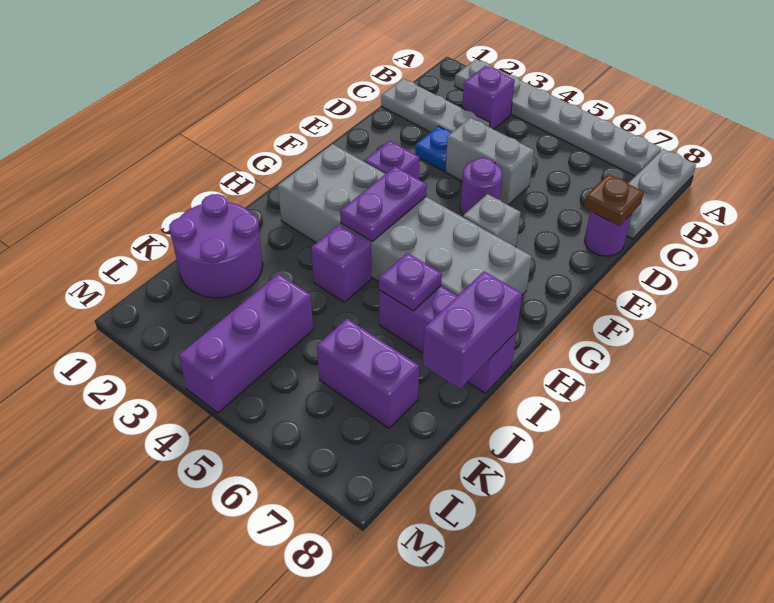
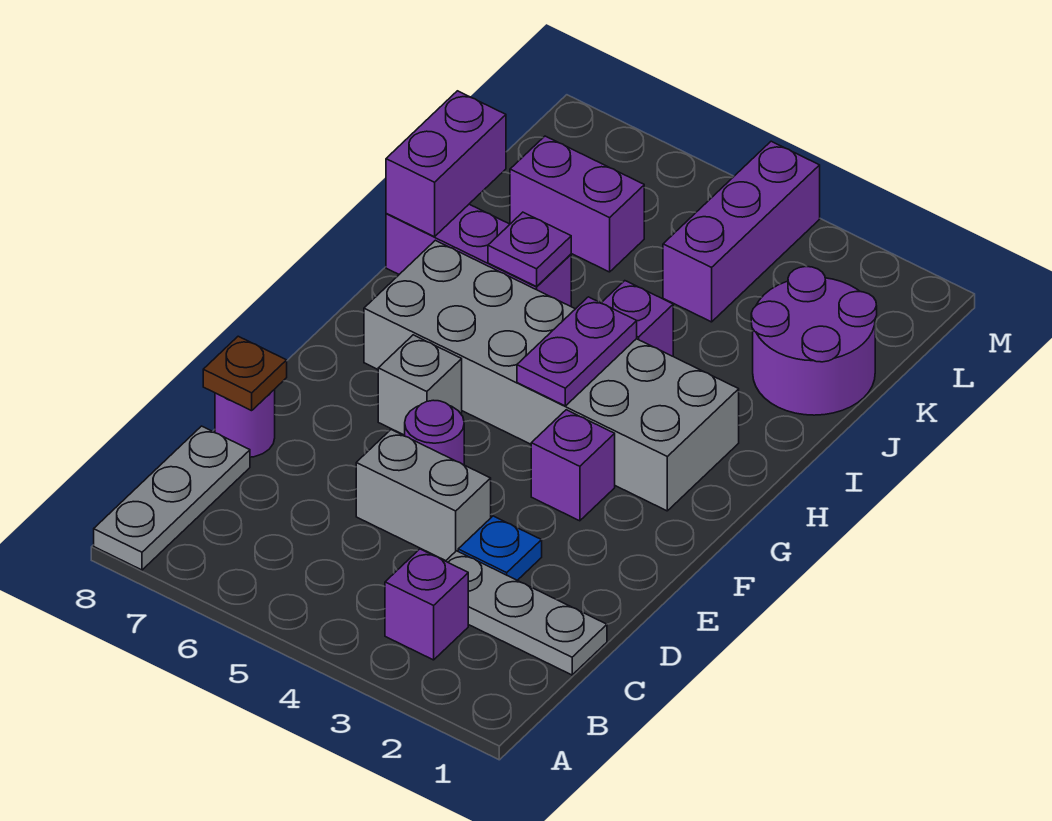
grey plate A2:A7 level 1 -> none

